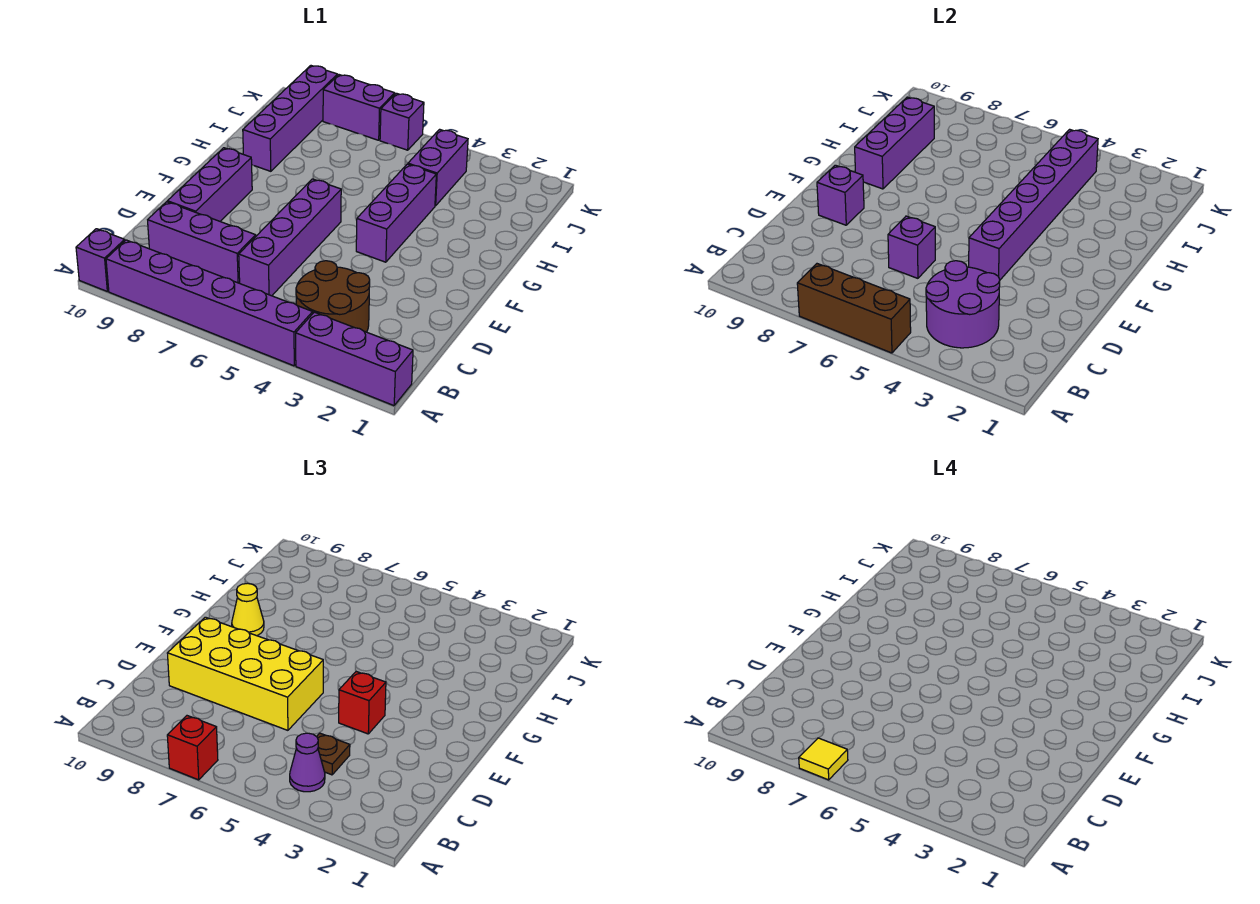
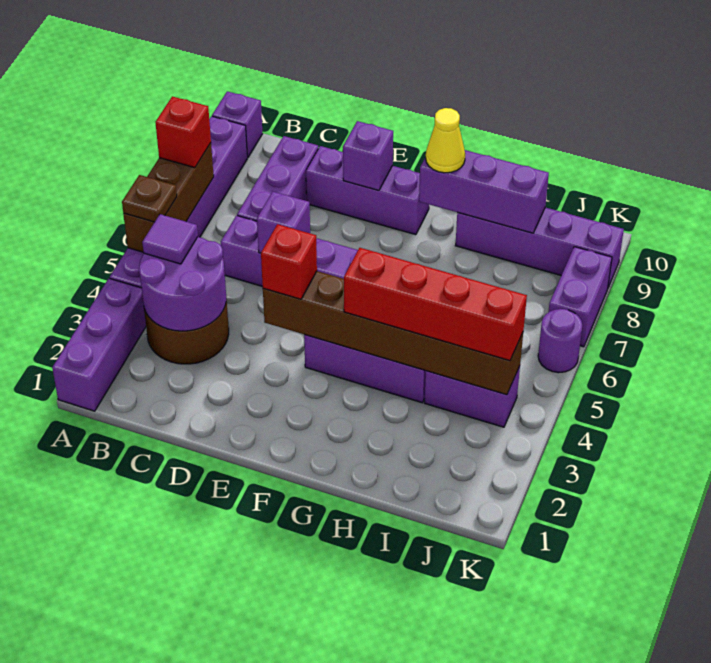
yellow tile A7 level 4 -> none
purple cone B4 level 3 -> purple tile B4 level 3
brown plate C4 level 3 -> brown plate A5 level 3
yellow brick D6:E9 level 3 -> none
purple brick E4:J4 level 2 -> brown brick E4:J4 level 2
none -> red brick G4:J4 level 3
purple brick K6 level 1 -> purple round brick K6 level 1

